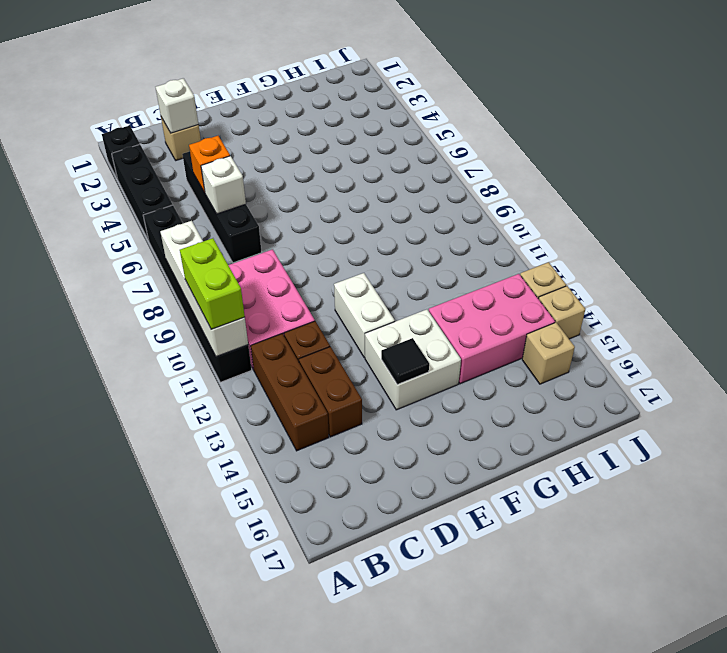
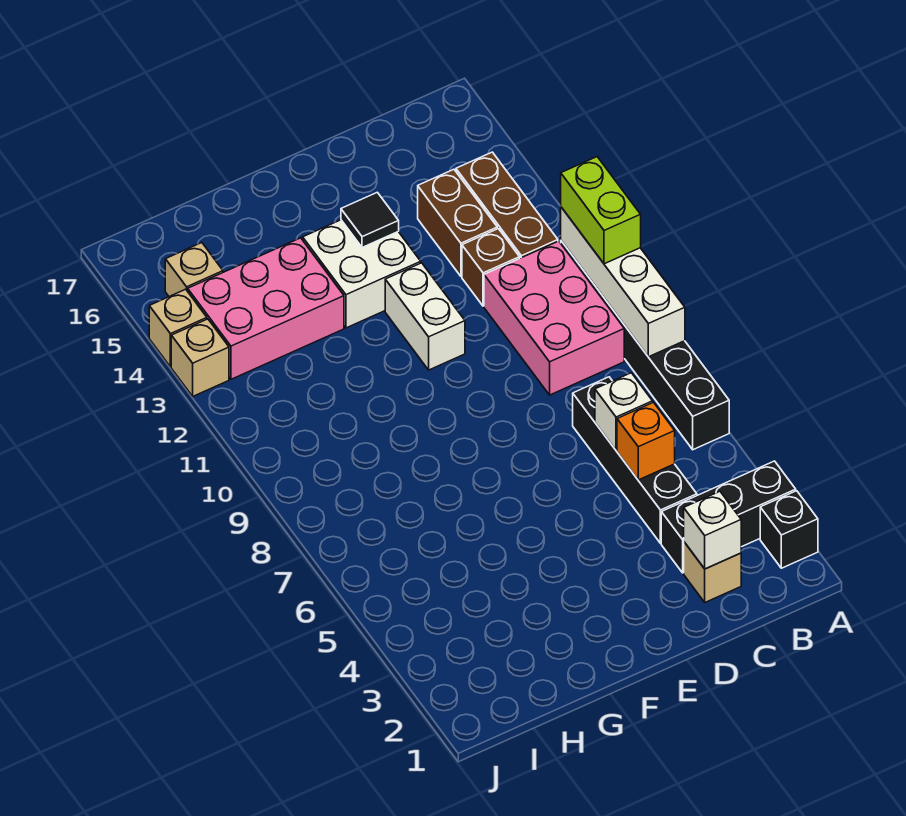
black brick A3:A5 level 1 -> black brick A3:C3 level 1

